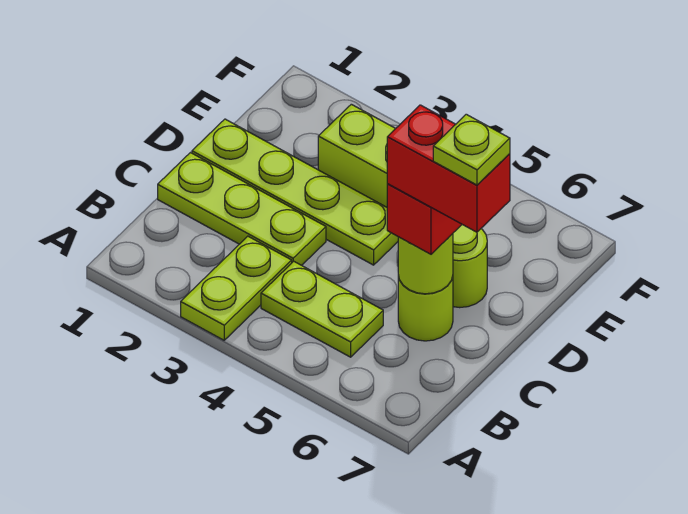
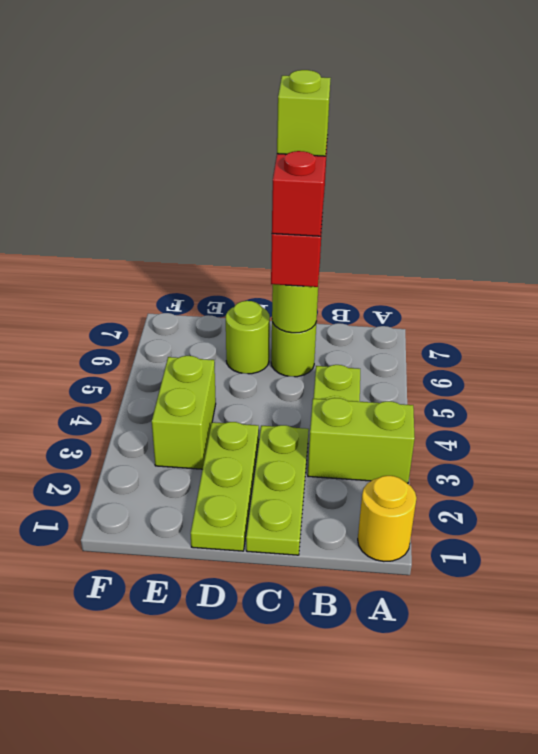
none -> yellow round brick A1 level 1
lime plate A3:B3 level 1 -> lime brick A3:B3 level 1
lime plate C7 level 5 -> lime brick C7 level 5
lime plate D1:D4 level 1 -> lime plate D1:D3 level 1

